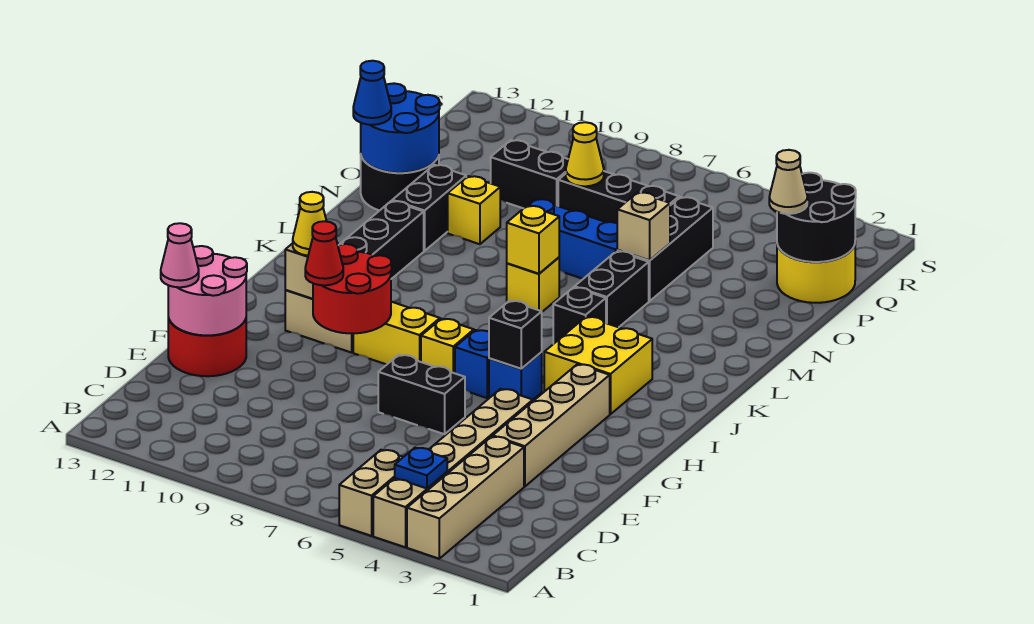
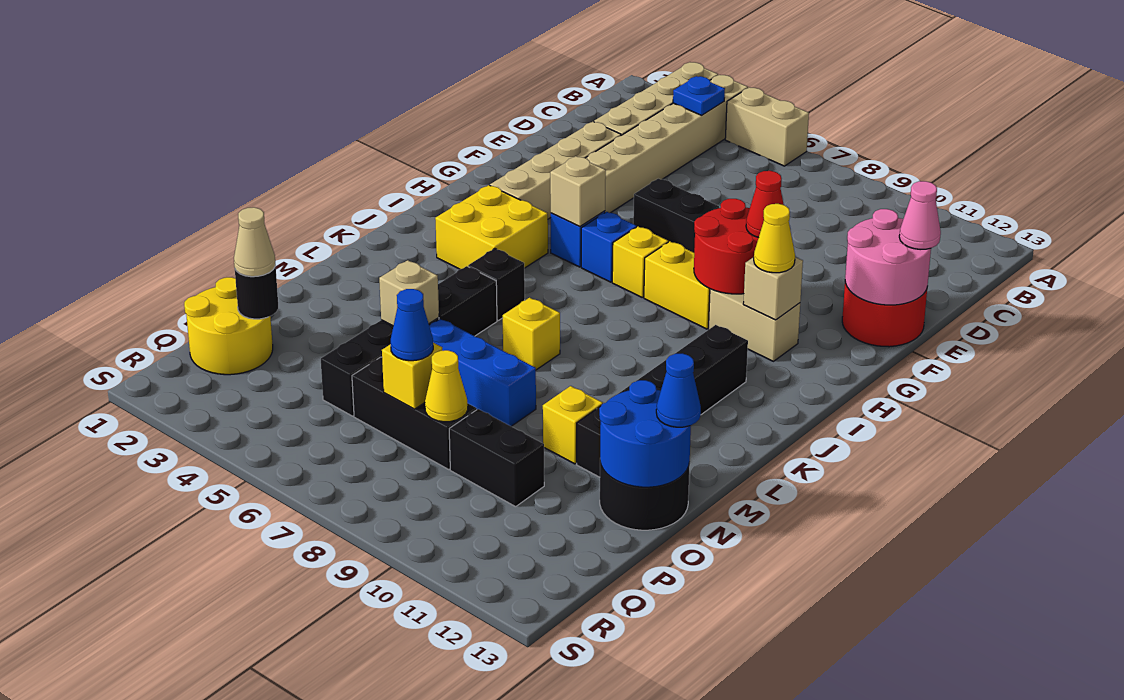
tan brick A5:B5 level 1 -> tan brick A5:A6 level 1
black brick H5 level 2 -> tan brick H5 level 2
yellow brick L7 level 2 -> yellow brick P7 level 2
black round brick P1:Q2 level 2 -> black round brick P2 level 2
none -> blue cone P7 level 3

